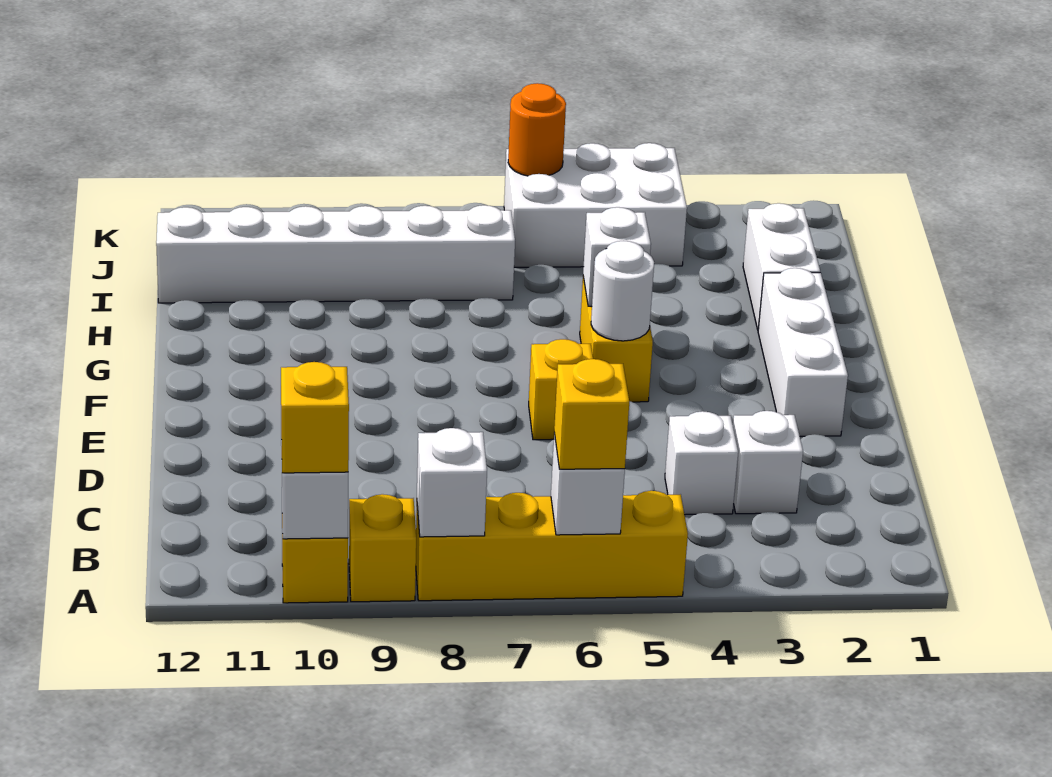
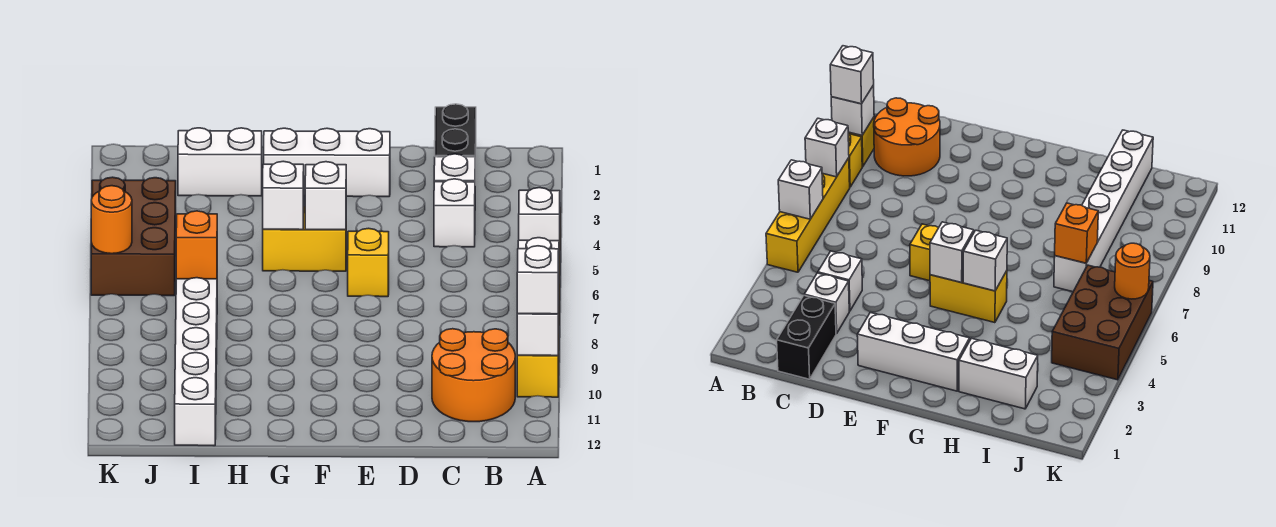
yellow brick A6 level 3 -> none
yellow brick A10 level 3 -> white brick A10 level 3
none -> orange round brick B10:C11 level 1
none -> black brick C1:C2 level 1
white round brick F5 level 2 -> white brick F5 level 2
none -> orange brick I7 level 2
white brick J4:K6 level 1 -> brown brick J4:K6 level 1

